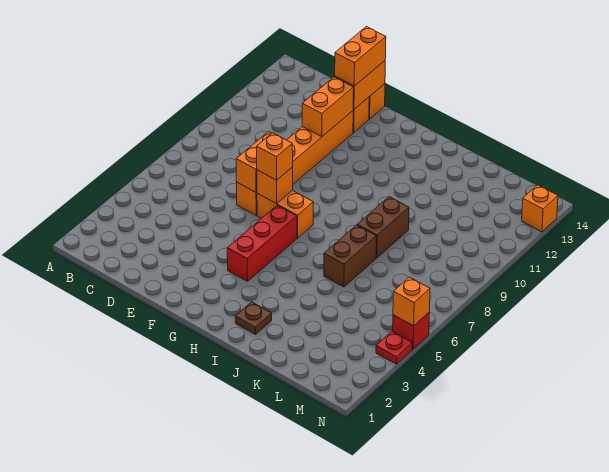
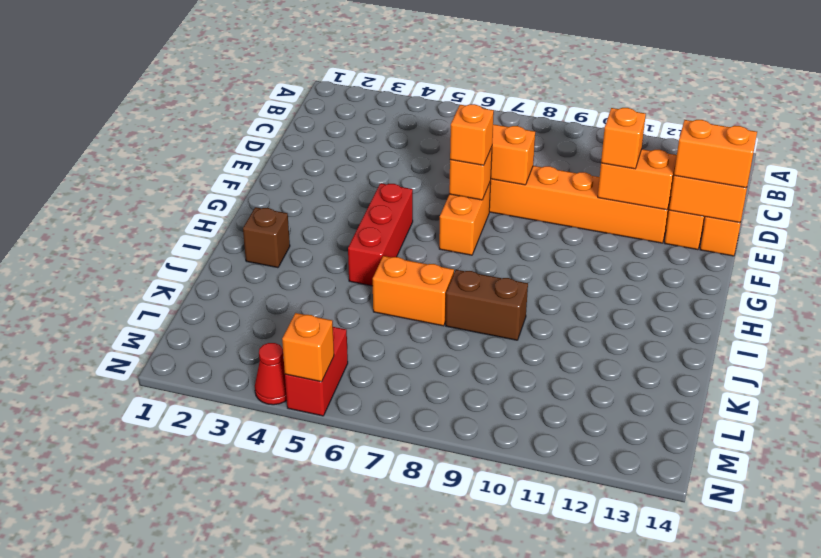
red brick G4:G6 level 1 -> red brick G5:I5 level 1
brown plate I2 level 1 -> brown brick I2 level 1
brown brick J6:J7 level 1 -> orange brick J6:J7 level 1
red plate N4 level 1 -> red cone N4 level 1
red brick N5 level 1 -> red brick M5:N5 level 1
orange brick N13 level 1 -> orange brick E11 level 3

